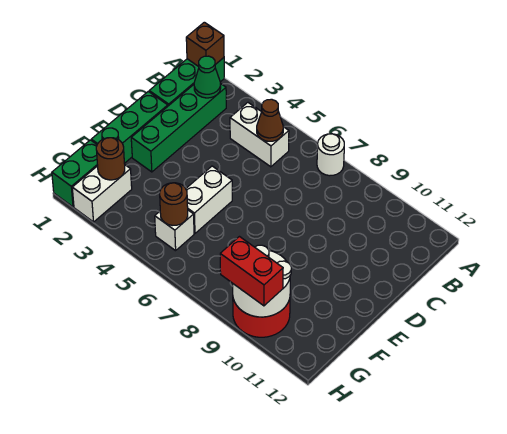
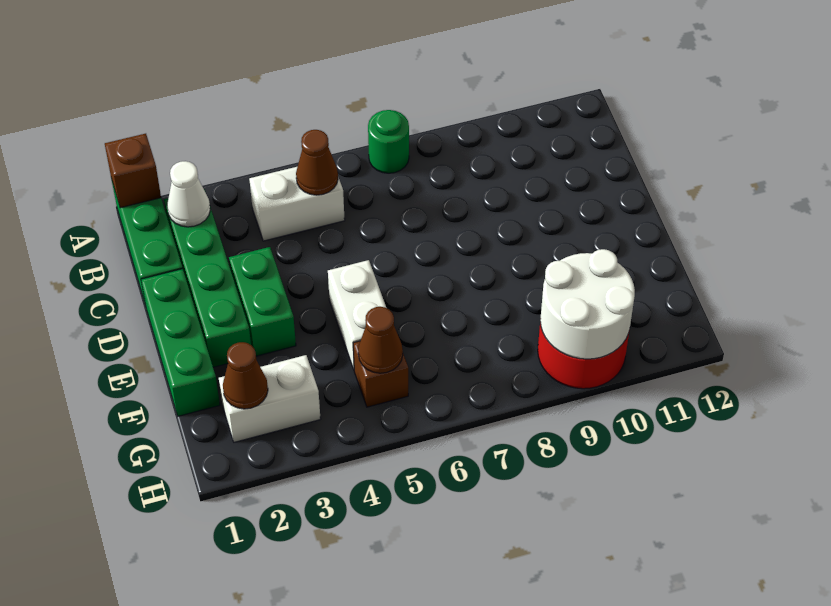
white round brick A7 level 1 -> green round brick A7 level 1
green cone B2 level 2 -> white cone B2 level 2
green brick G1:H1 level 1 -> green brick D3:E3 level 1
white brick G2:H2 level 1 -> white brick G2:G3 level 1
brown round brick G2 level 2 -> brown cone G2 level 2
white brick G5 level 1 -> brown brick G5 level 1
brown round brick G5 level 2 -> brown cone G5 level 2
red brick H9:H10 level 3 -> none

